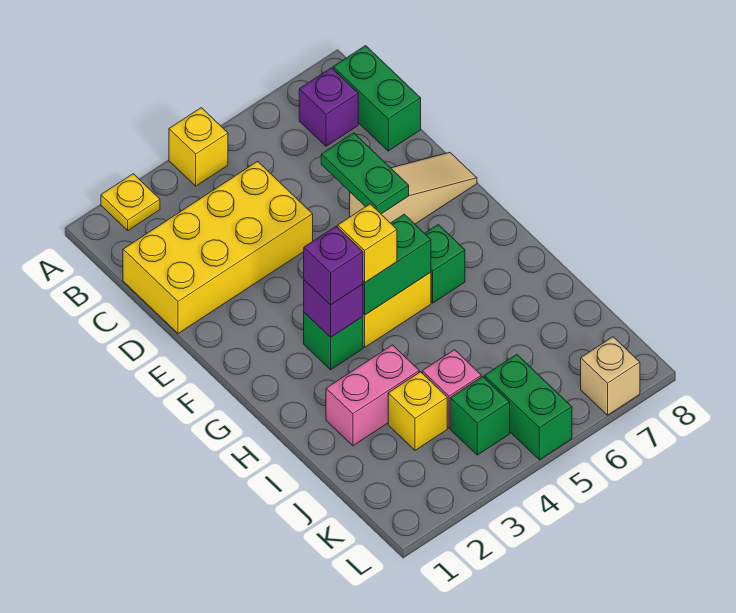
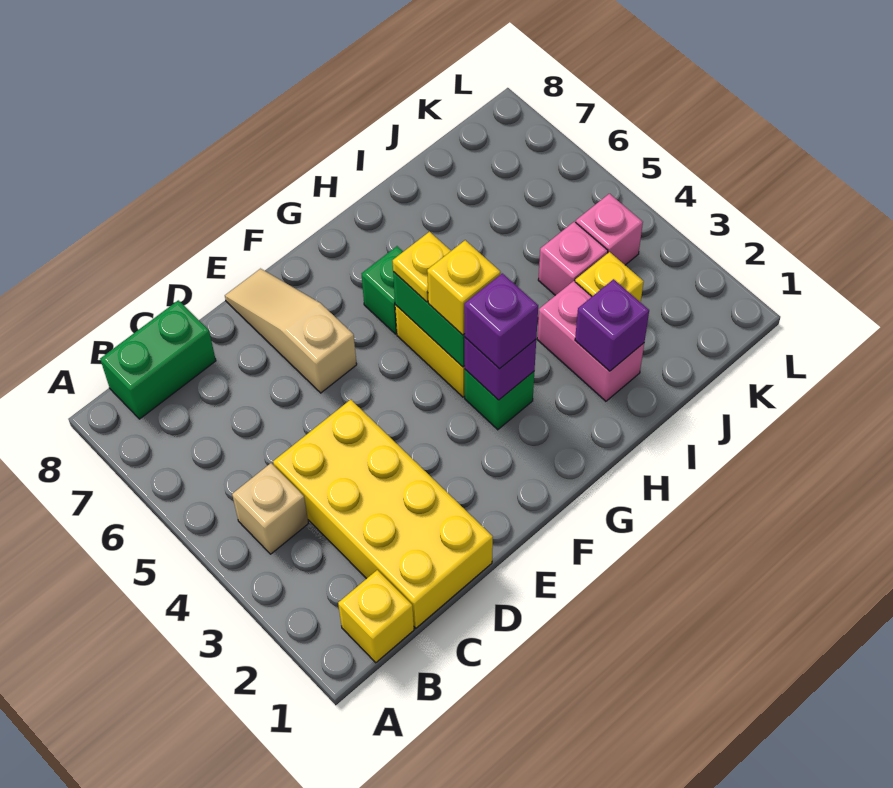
yellow plate A2 level 1 -> yellow plate G5 level 3
yellow brick A4 level 1 -> yellow brick B1 level 1
purple brick B7 level 1 -> purple brick I2 level 2
green plate D6:E6 level 2 -> none
green brick K4 level 1 -> pink brick K4 level 1
green brick K5:L5 level 1 -> none
tan brick L7 level 1 -> tan brick B4 level 1

